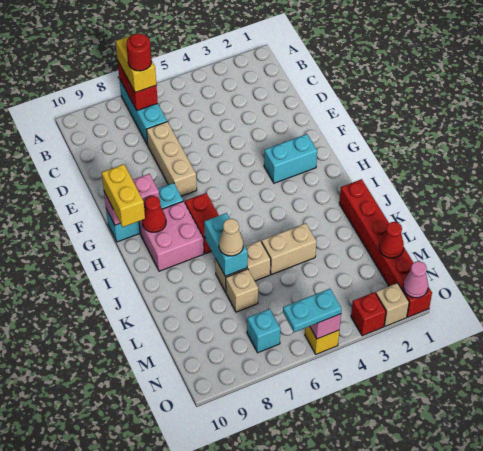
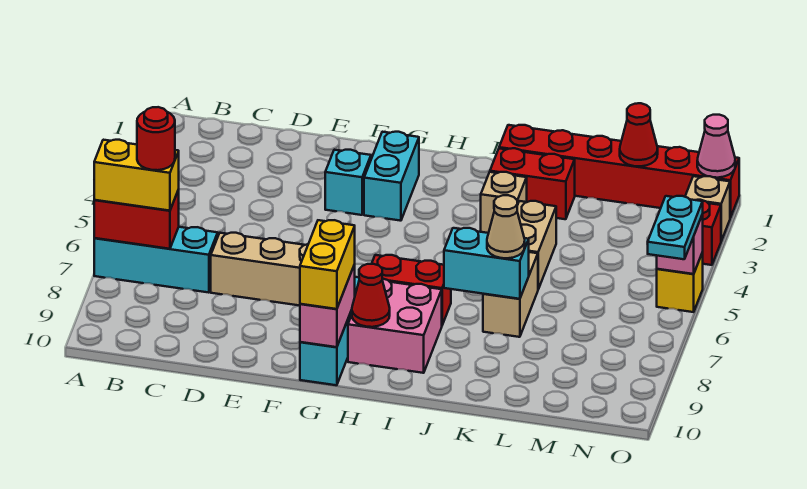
yellow brick G10:H10 level 3 -> yellow brick G9:G10 level 3
none -> red brick J2:K2 level 1
tan brick L7 level 1 -> tan brick J3 level 1
cyan brick N7 level 1 -> cyan brick F3 level 1

